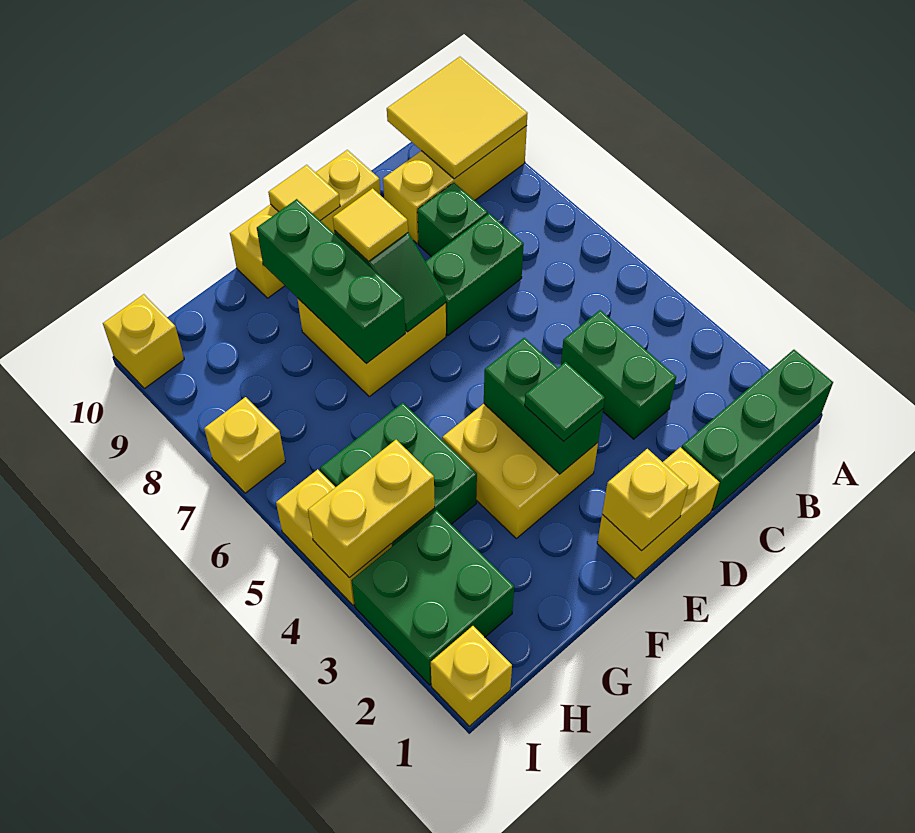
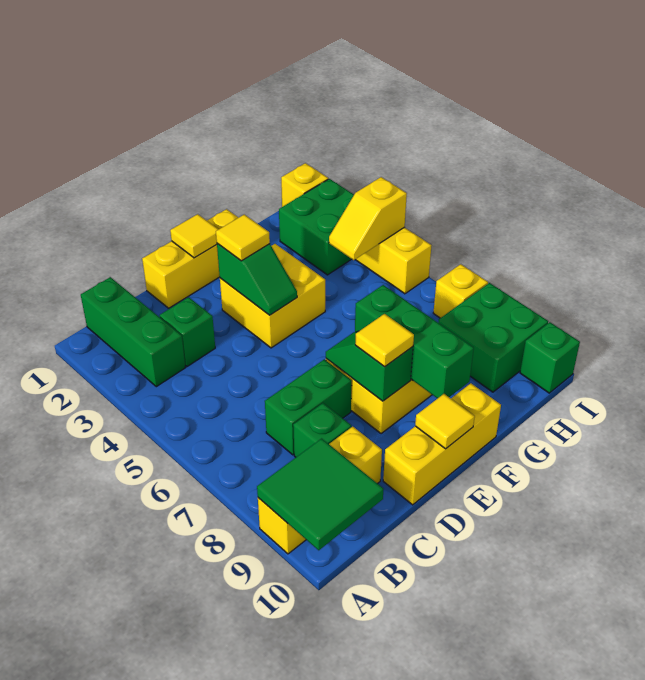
green brick A1:C1 level 1 -> green brick B1:B3 level 1
yellow tile A9:B10 level 2 -> green tile A9:B10 level 2
green brick C3:C4 level 1 -> green brick C3 level 1
yellow brick D1:E1 level 1 -> yellow brick D1:F1 level 1
yellow brick E1 level 2 -> yellow tile E1 level 2
green brick E3:E4 level 2 -> green slope E3:E4 level 2 top 3
green tile E3 level 3 -> yellow tile E3 level 3
green brick G4:H5 level 1 -> green brick H8:I9 level 1
yellow brick H4:I4 level 2 -> yellow slope H4:I4 level 2 top I
yellow brick I10 level 1 -> green brick I10 level 1

